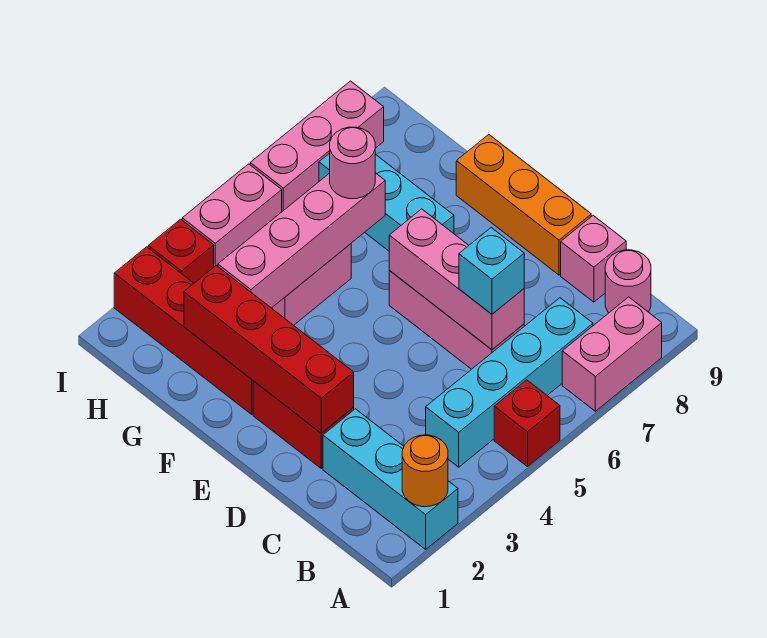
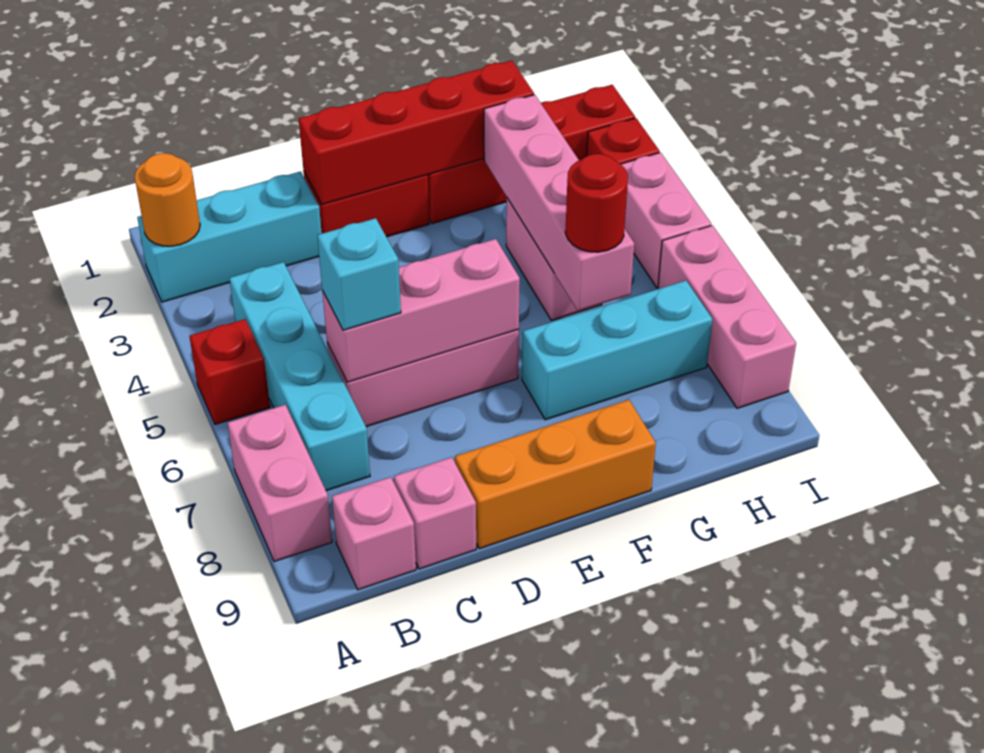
pink round brick B9 level 1 -> pink brick B9 level 1
pink round brick G6 level 3 -> red round brick G6 level 3

